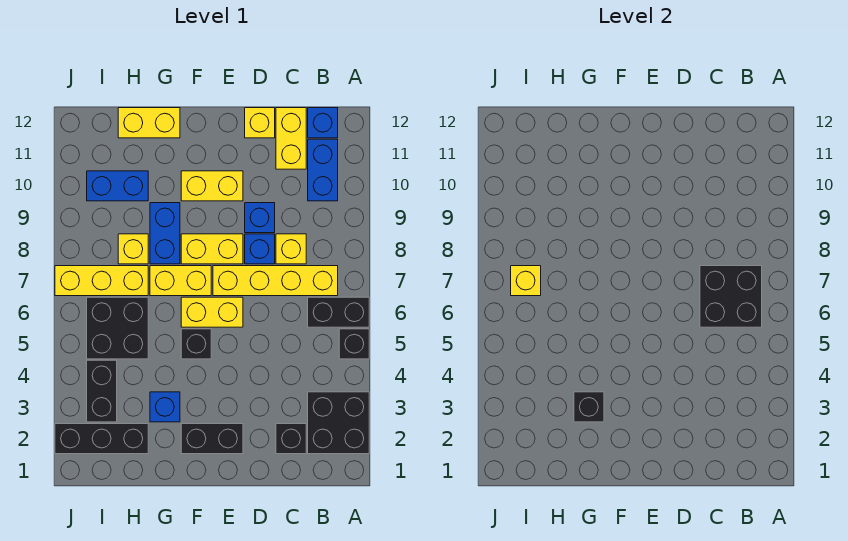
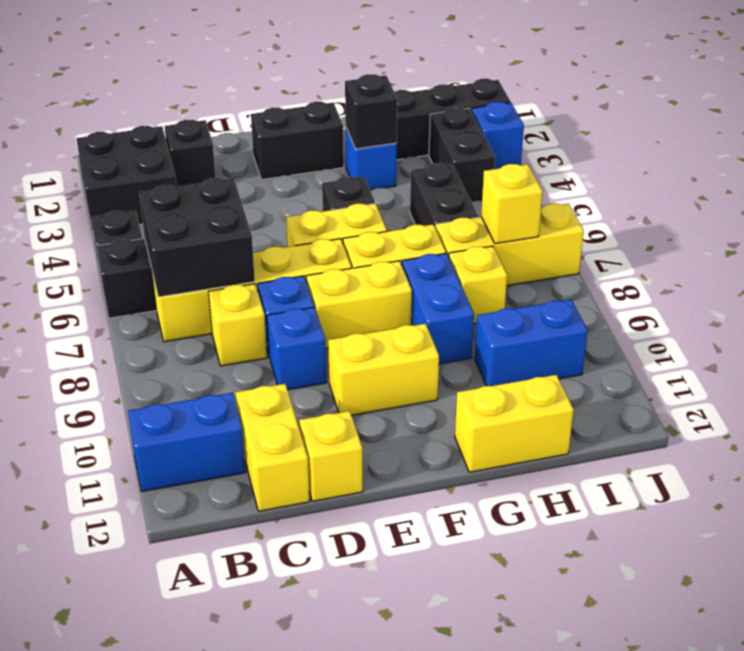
blue brick B10:B11 level 1 -> blue brick A11:B11 level 1
blue brick B12 level 1 -> blue brick J3 level 1
black brick H5:I6 level 1 -> black brick H5:H6 level 1

